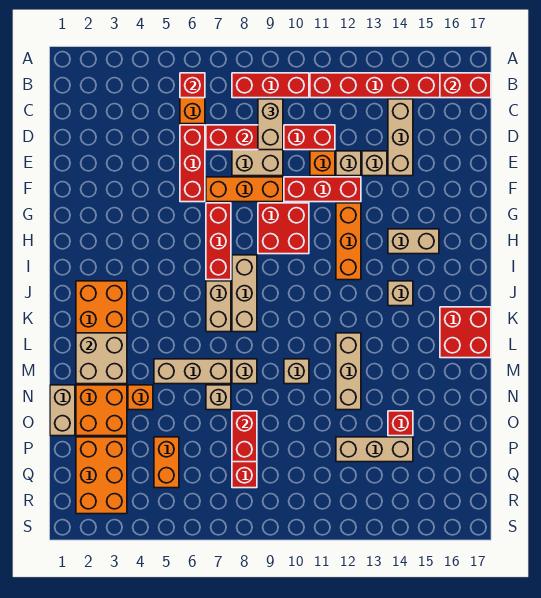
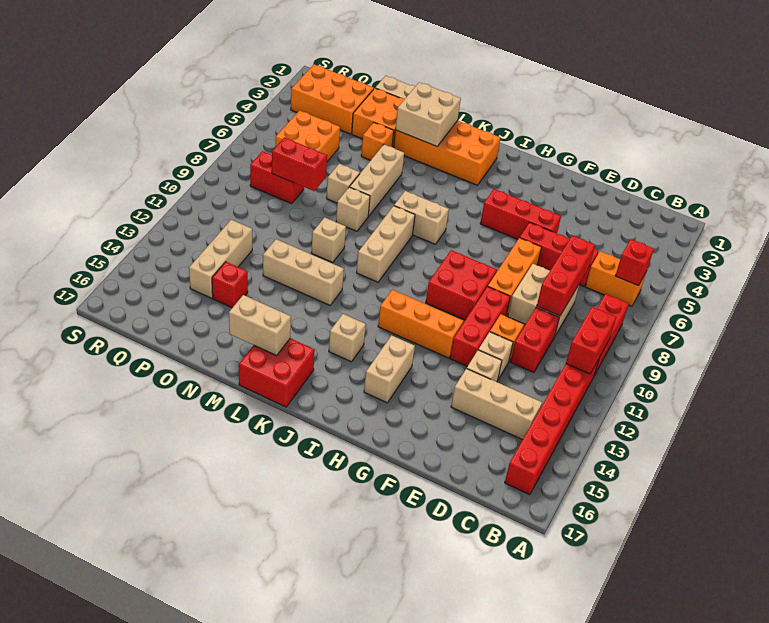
red brick B16:B17 level 2 -> red brick B10:B11 level 2
tan brick C9:D9 level 3 -> tan brick L16:M16 level 2
red brick G7:I7 level 1 -> red brick F5:H5 level 1
tan brick I8:K8 level 1 -> tan brick K8:K10 level 1
orange brick P5:Q5 level 1 -> orange brick P5:Q6 level 1

